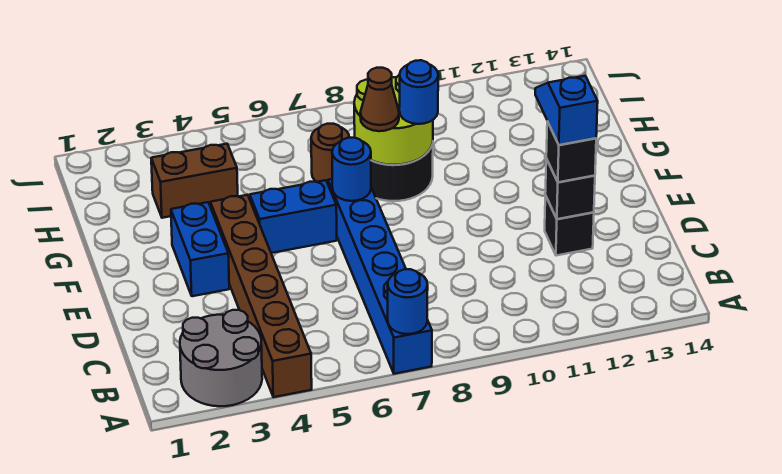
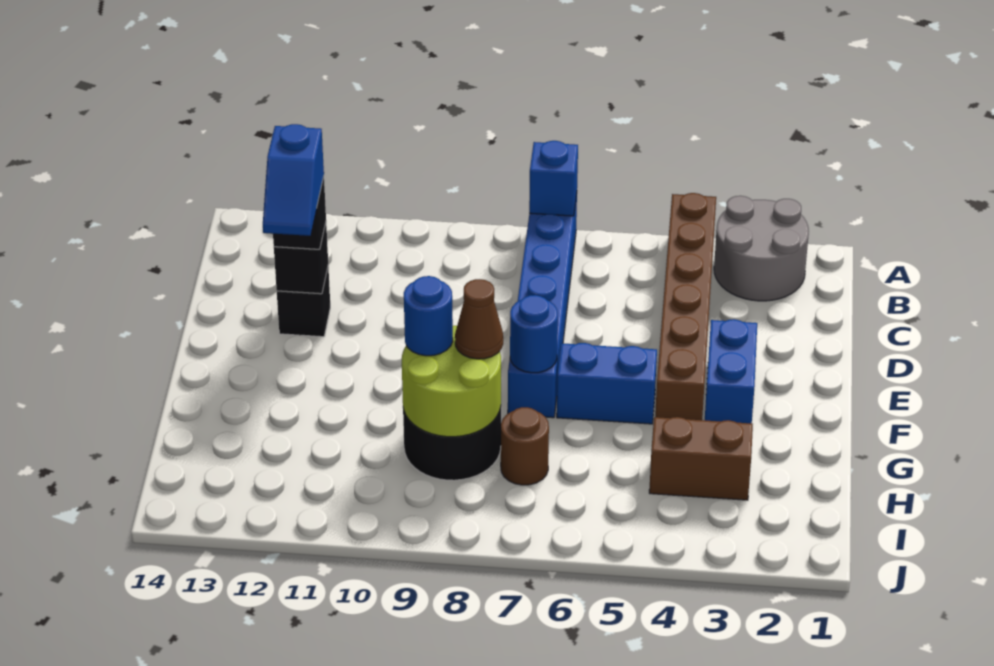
blue round brick A7 level 2 -> blue brick A7 level 2

